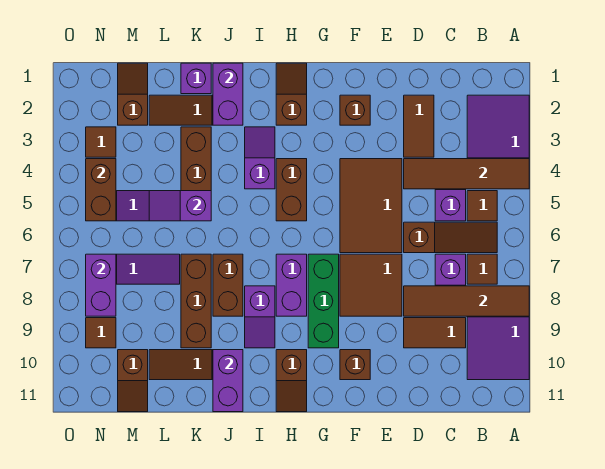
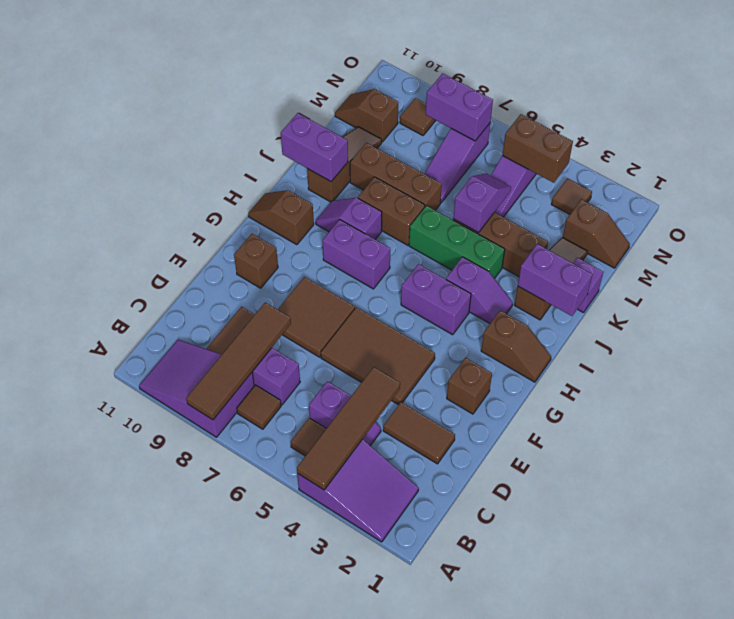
brown slope B6:D6 level 1 top D -> none
green brick G7:G9 level 1 -> green brick J4:J6 level 1
brown brick H4:H5 level 1 -> purple brick H4:H5 level 1

